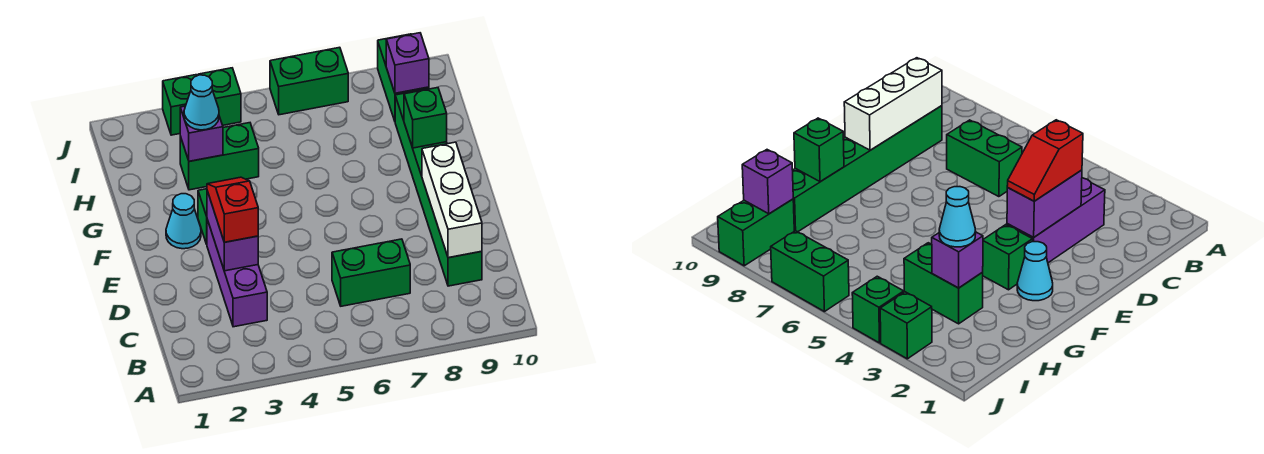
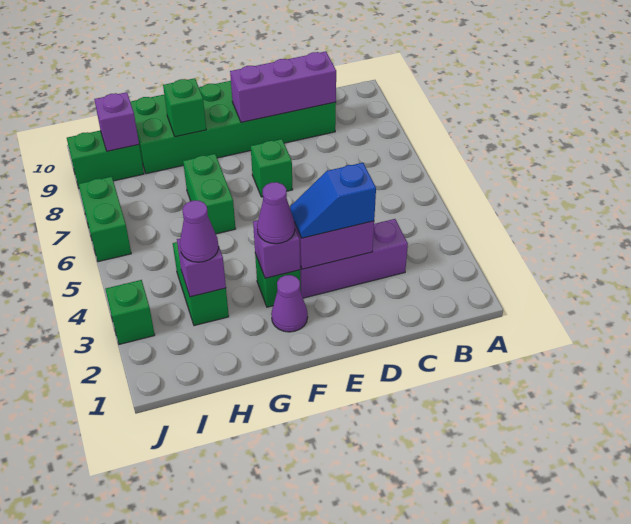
green brick C6:C7 level 1 -> green brick G6:G7 level 1
green brick C9:H9 level 1 -> green brick C9:H10 level 1
white brick C9:E9 level 2 -> purple brick C9:E9 level 2
red slope D3:E3 level 3 top D -> blue slope D3:E3 level 3 top D
cyan cone F2 level 1 -> purple cone F2 level 1
none -> purple brick F3 level 2
none -> purple cone F3 level 3
cyan cone H3 level 3 -> purple cone H3 level 3
green brick J4 level 1 -> green brick E7 level 1

